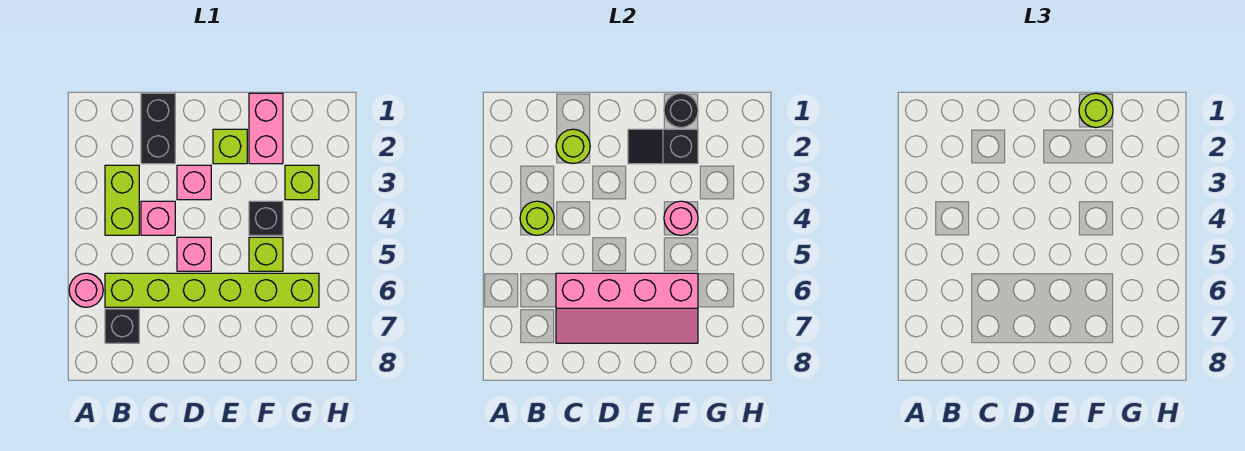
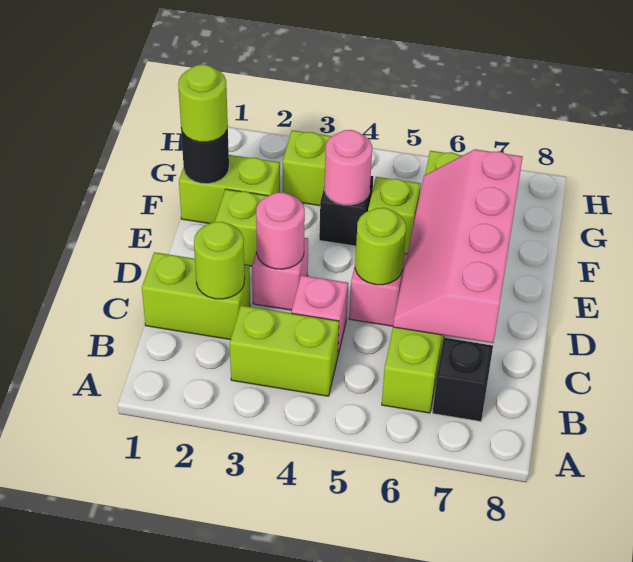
pink round brick A6 level 1 -> pink round brick D3 level 2
lime round brick B4 level 2 -> lime round brick D5 level 2
black brick C1:C2 level 1 -> lime brick C1:C2 level 1
pink slope C6:F7 level 2 top 6 -> pink slope C6:F7 level 2 top 7
black slope E2:F2 level 2 top F -> none
pink brick F1:F2 level 1 -> lime brick F1:F2 level 1

